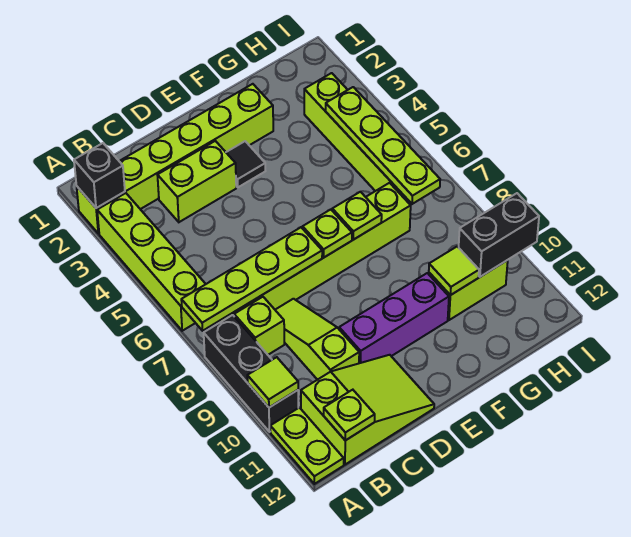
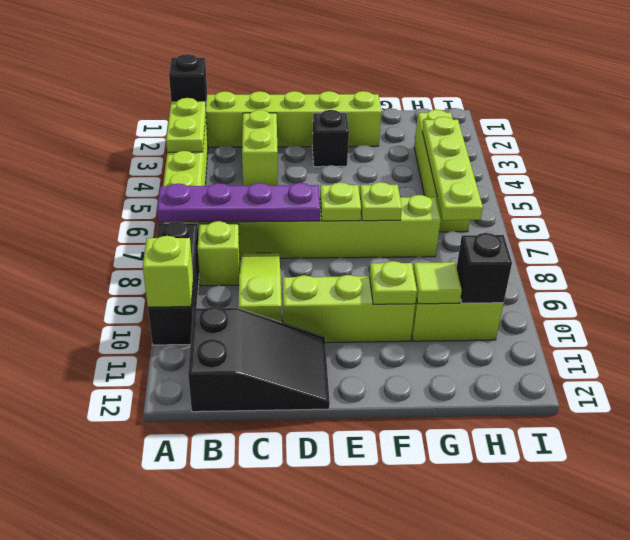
lime plate A7:D7 level 2 -> purple plate A7:D7 level 2
lime tile A10 level 2 -> lime brick A10 level 2
lime plate A11:A12 level 1 -> lime plate A3:A4 level 2
lime slope B11:D12 level 1 top B -> black slope B11:D12 level 1 top B
lime plate B12 level 2 -> lime plate F10 level 2
lime brick C3:D3 level 1 -> lime brick C3:C4 level 1
purple brick D10:F10 level 1 -> lime brick D10:F10 level 1
black tile E3 level 1 -> black brick E3 level 1
black brick H10:I10 level 2 -> black brick H10 level 2

